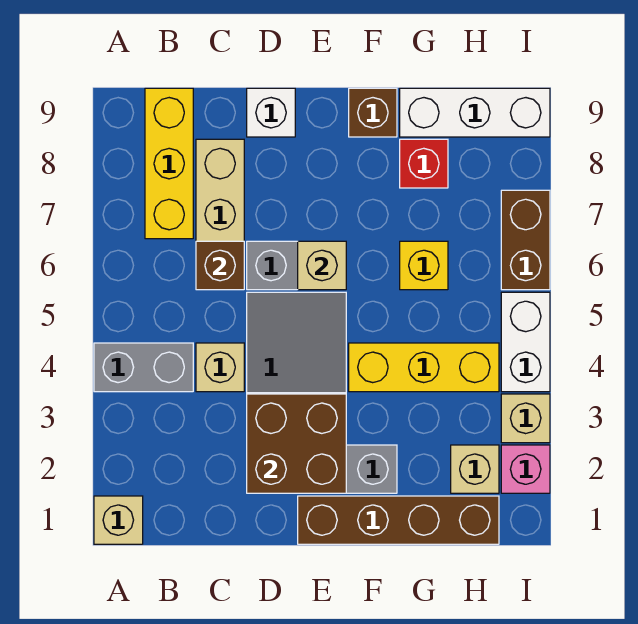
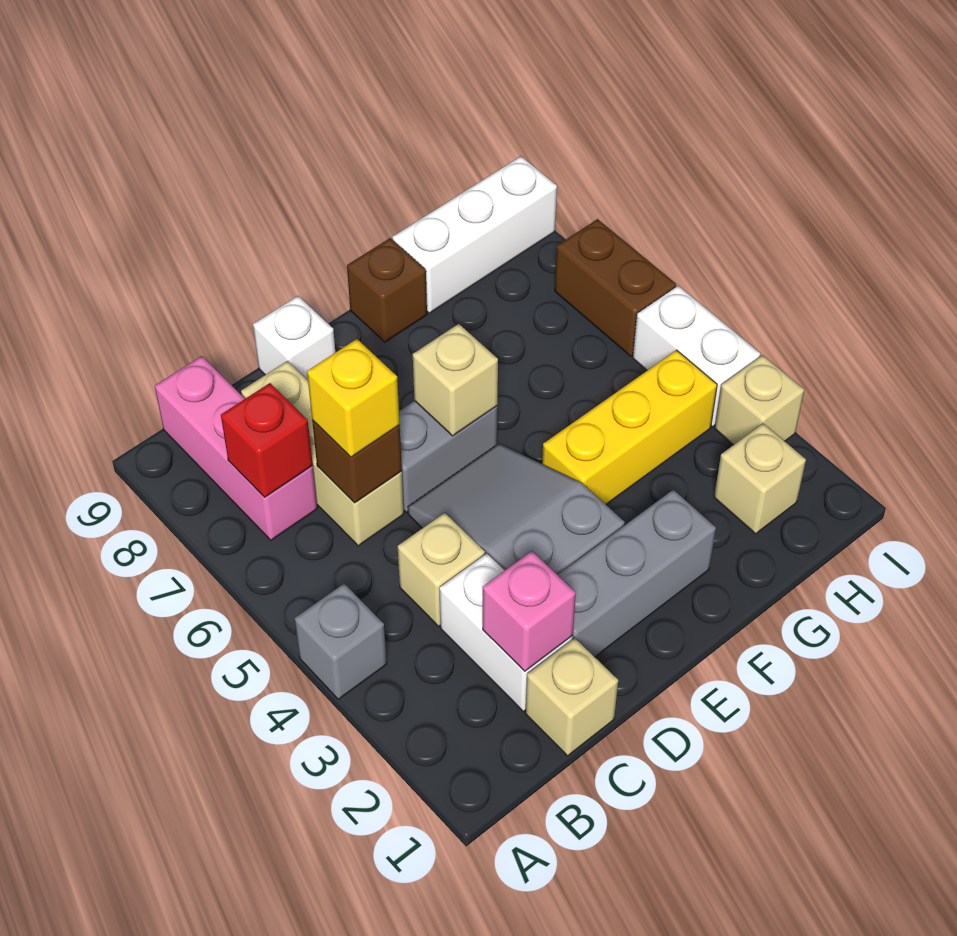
tan brick A1 level 1 -> tan brick C1 level 1
grey brick A4:B4 level 1 -> grey brick A4 level 1
yellow brick B7:B9 level 1 -> pink brick B7:B9 level 1
none -> white brick C2:C3 level 1
brown brick D2:E3 level 2 -> none
brown brick E1:H1 level 1 -> none
yellow brick G6 level 1 -> yellow brick C6 level 3
red brick G8 level 1 -> red brick B7 level 2
pink brick I2 level 1 -> pink brick C2 level 2

